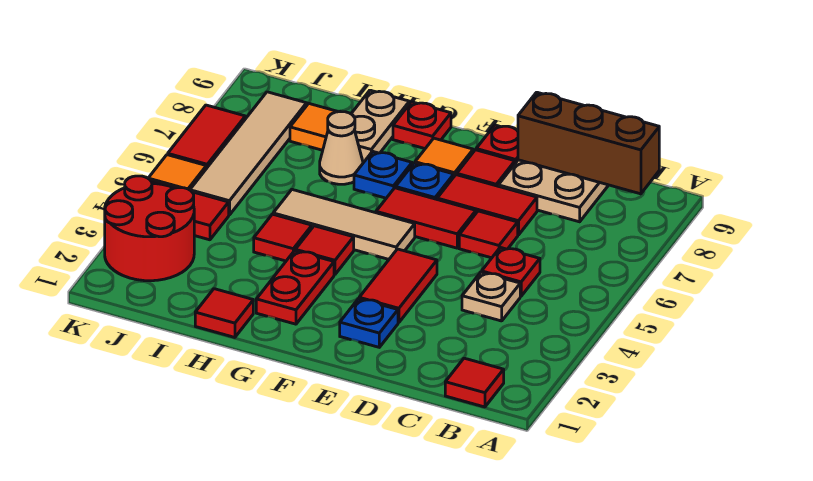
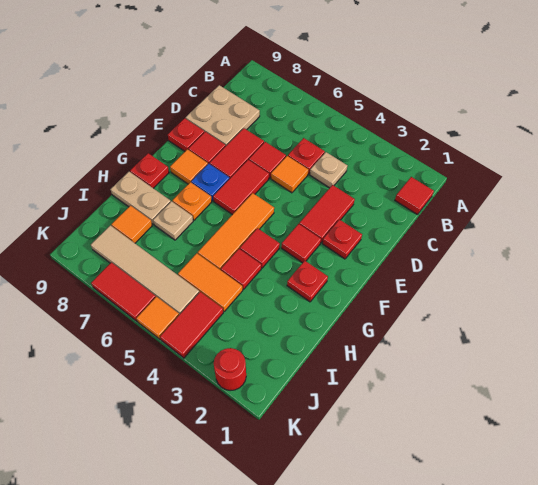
brown brick B9:D9 level 2 -> none
none -> orange tile D5 level 1
blue plate E2 level 1 -> red plate E2 level 1
red tile E3:E4 level 1 -> red tile D3:E3 level 1
tan tile F5:H5 level 1 -> orange tile F5:H5 level 1
red plate G2:G3 level 1 -> red plate G2 level 1
blue plate G7 level 1 -> orange plate G7 level 1
red tile H1 level 1 -> red tile F3 level 1
tan cone H7 level 1 -> tan plate H7 level 1
none -> orange tile I4:I5 level 1
red round brick J2:K3 level 1 -> red round brick K2 level 1

